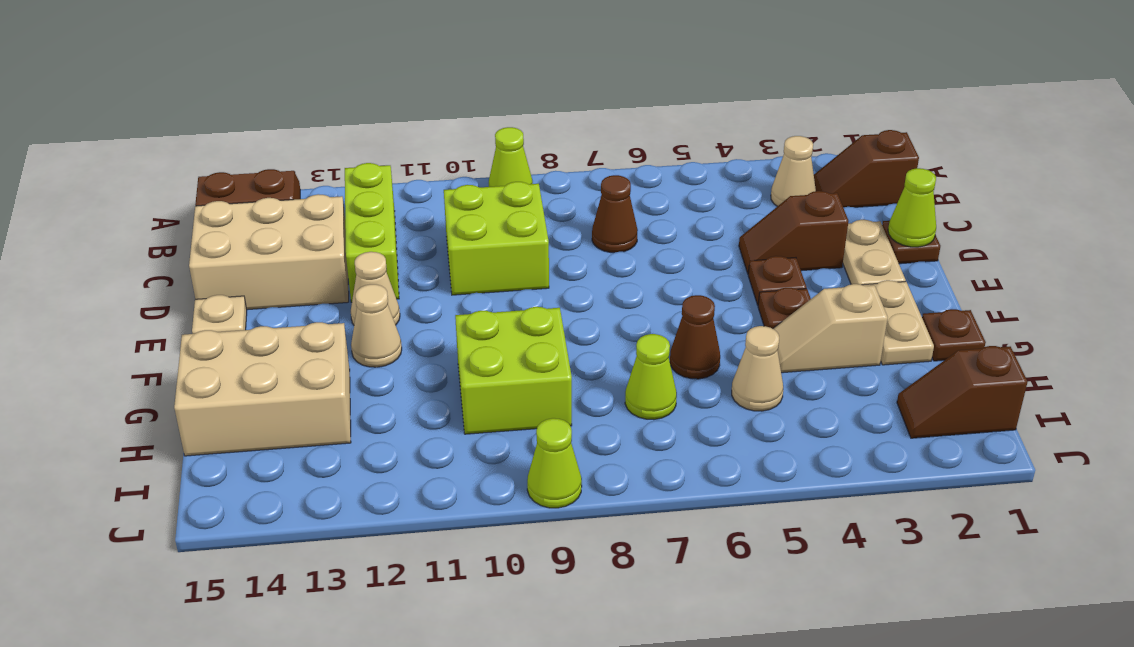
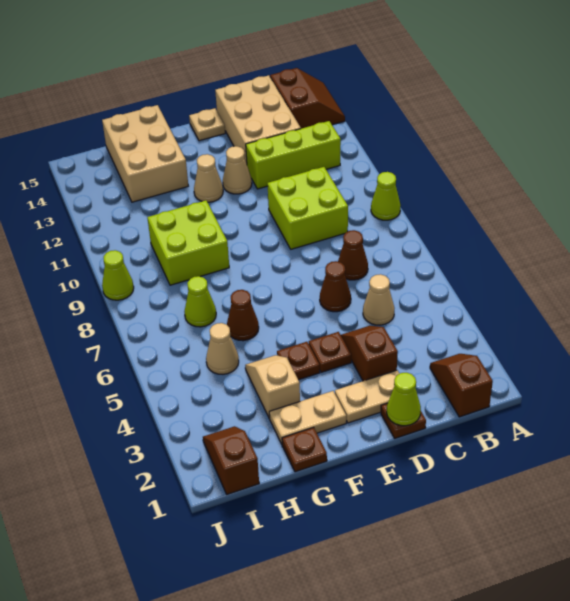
tan cone B3 level 1 -> tan cone C5 level 1
none -> brown cone D6 level 1

